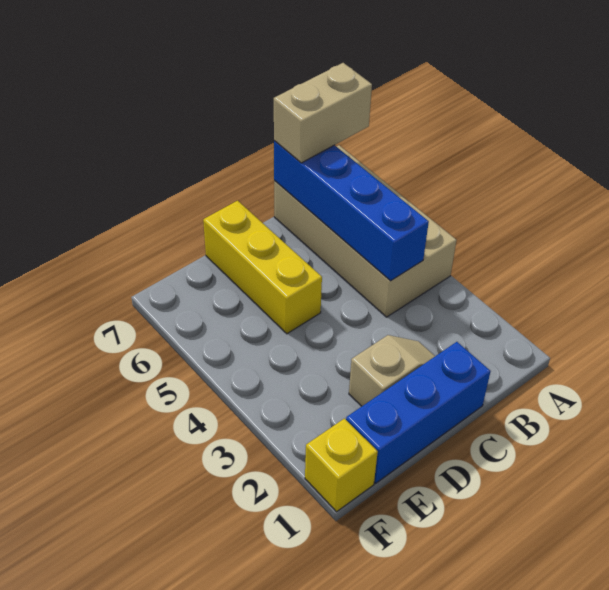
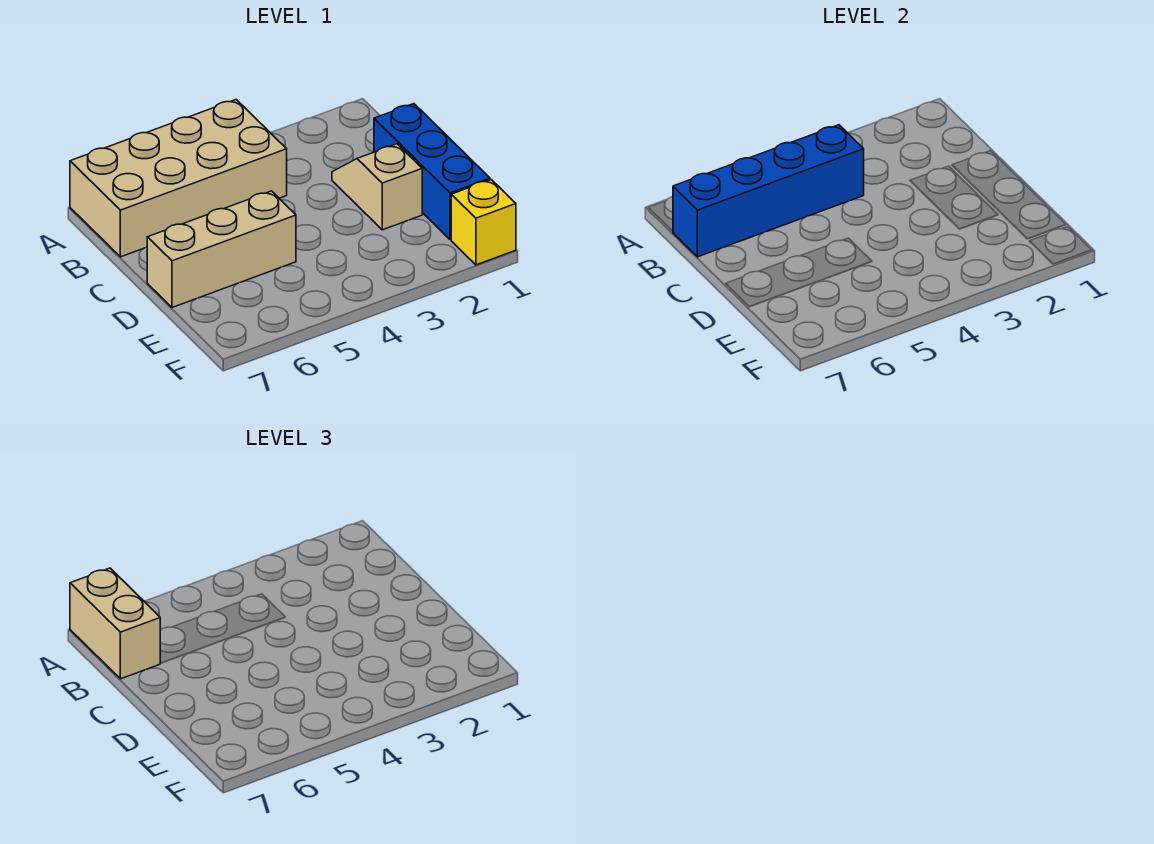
yellow brick D5:D7 level 1 -> tan brick D5:D7 level 1

